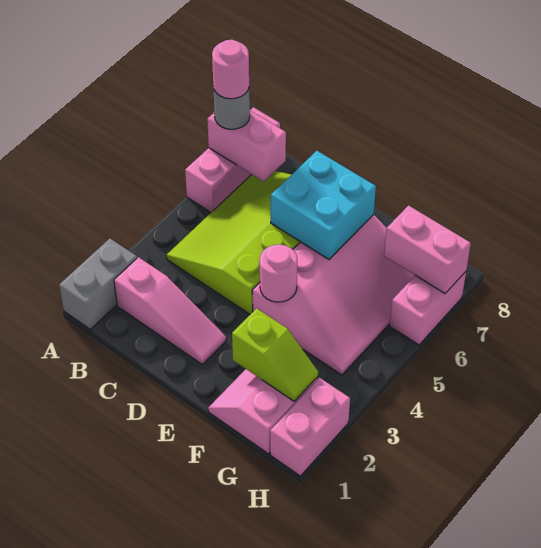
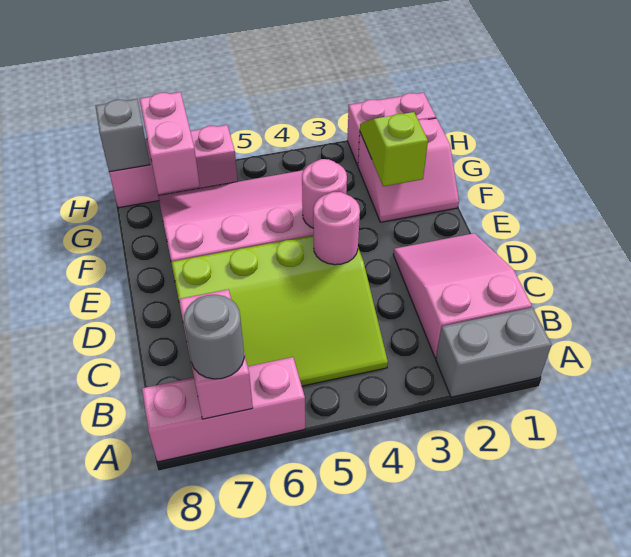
pink round brick A7 level 4 -> pink round brick D4 level 2
pink slope B2:D2 level 1 top B -> pink slope B1:D2 level 1 top B
cyan brick D6:E7 level 2 -> none
pink brick H6:H7 level 1 -> pink brick H6:H8 level 1
none -> grey brick H8 level 2

